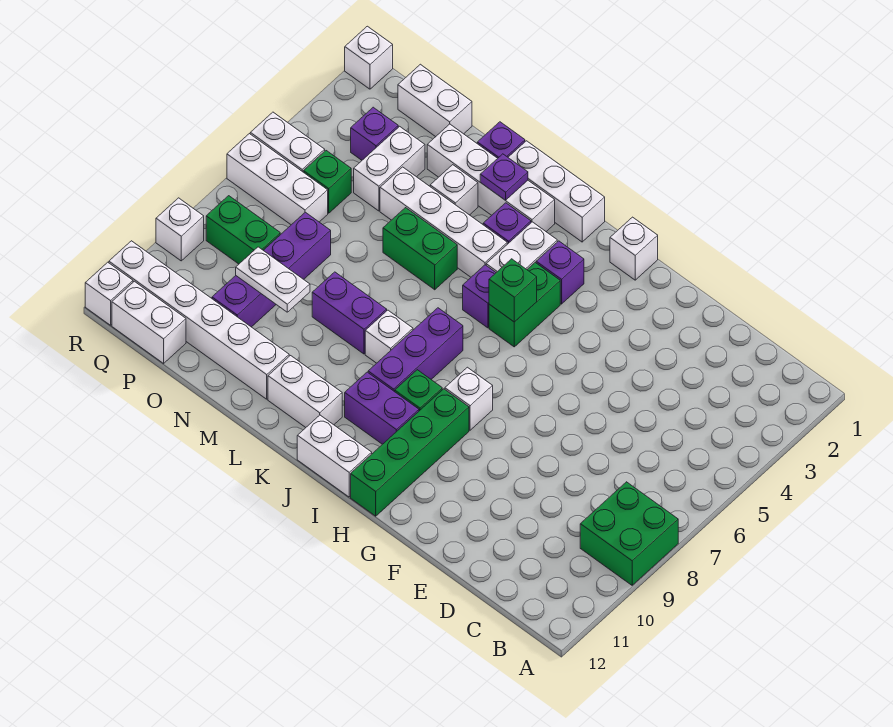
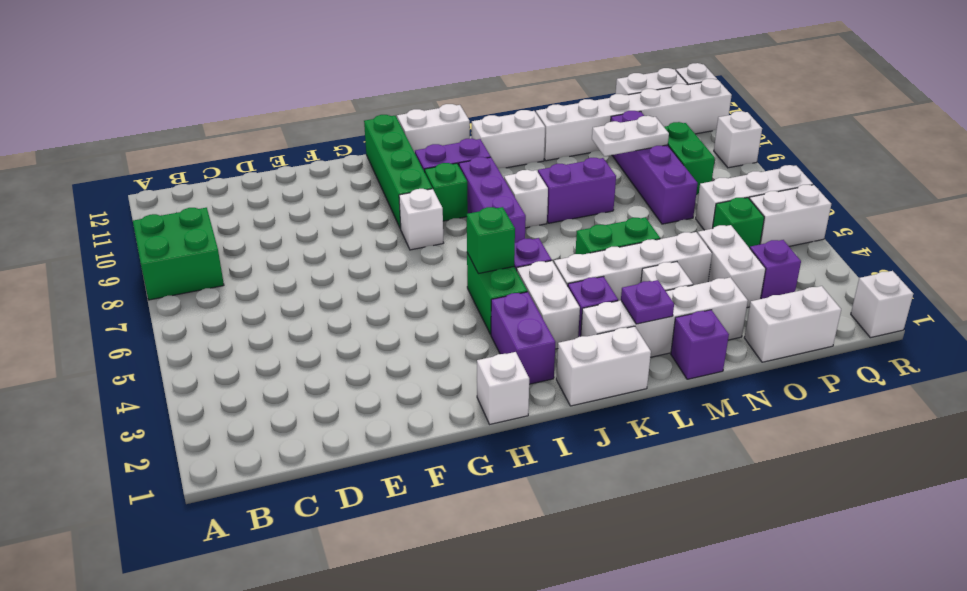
purple brick I3 level 1 -> purple brick I2:I3 level 1
white brick J1:L1 level 1 -> white brick J1:K1 level 1
green brick P8:Q8 level 1 -> green brick P8:P9 level 1

